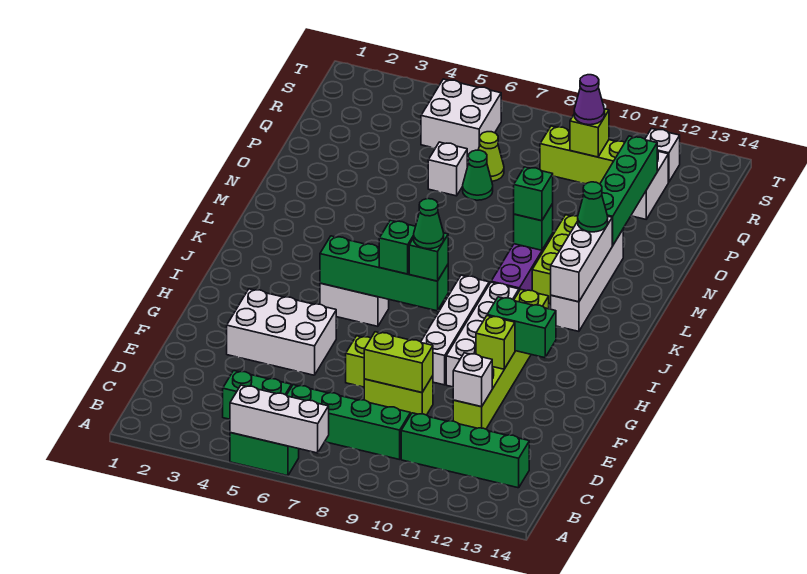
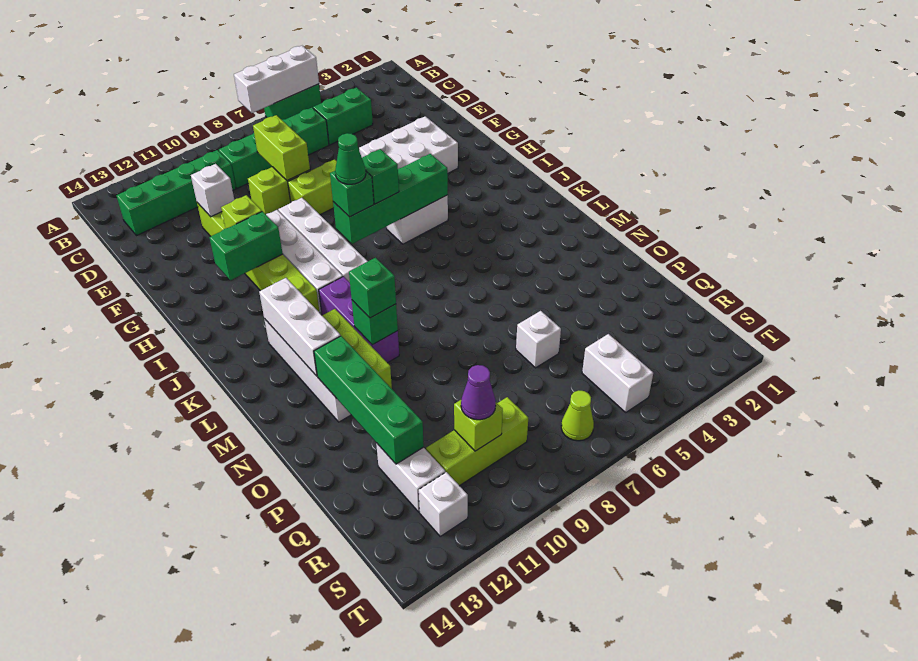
lime brick E8:E9 level 2 -> lime brick D8:E8 level 2
green cone M12 level 3 -> none
green cone P7 level 1 -> none
lime cone Q7 level 1 -> lime cone S7 level 1
white brick R5:S6 level 1 -> white brick R5:S5 level 1

